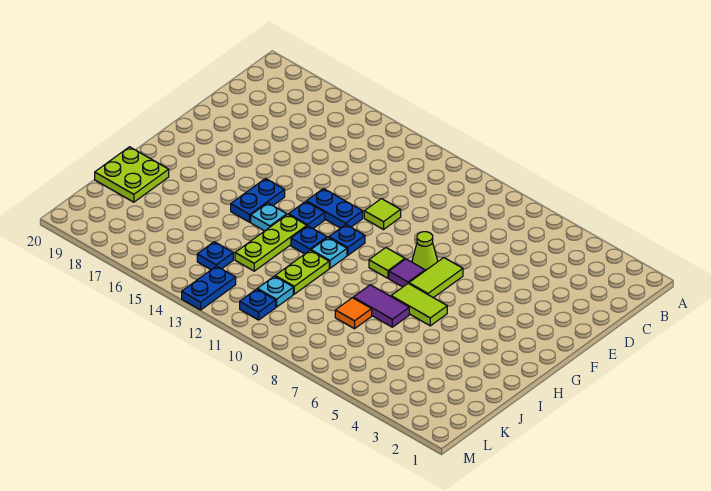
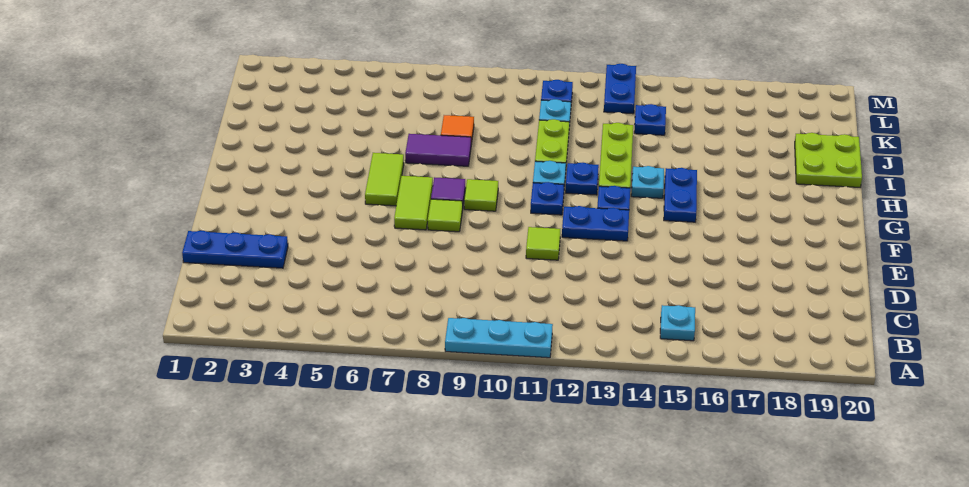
none -> cyan plate A9:A11 level 1
none -> cyan plate B15 level 1
none -> blue plate D1:D3 level 1
lime cone F8 level 1 -> lime tile F8 level 1
lime tile H6:H7 level 1 -> lime tile G6:H6 level 1

